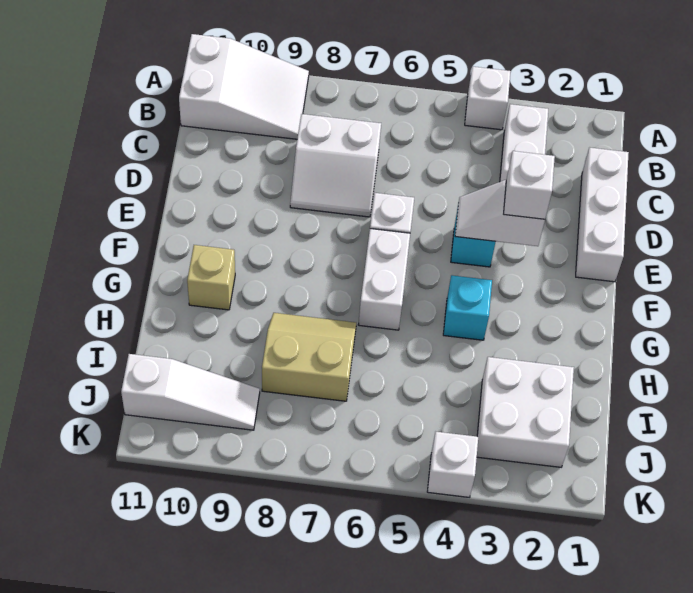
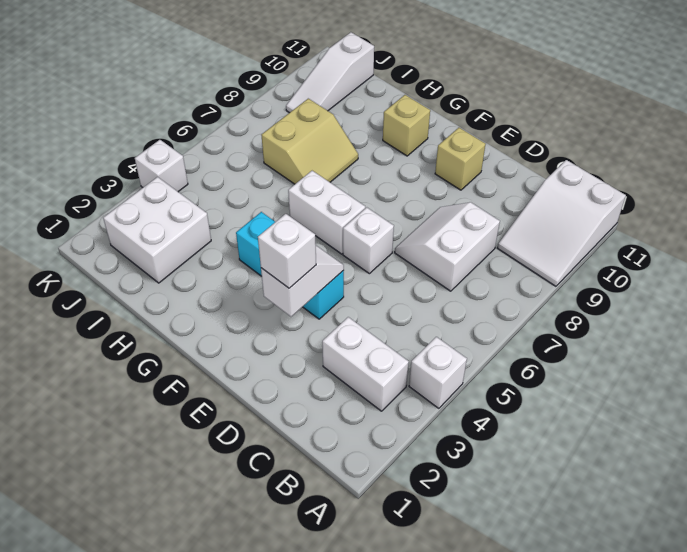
white brick C1:E1 level 1 -> none
none -> tan brick E10 level 1

